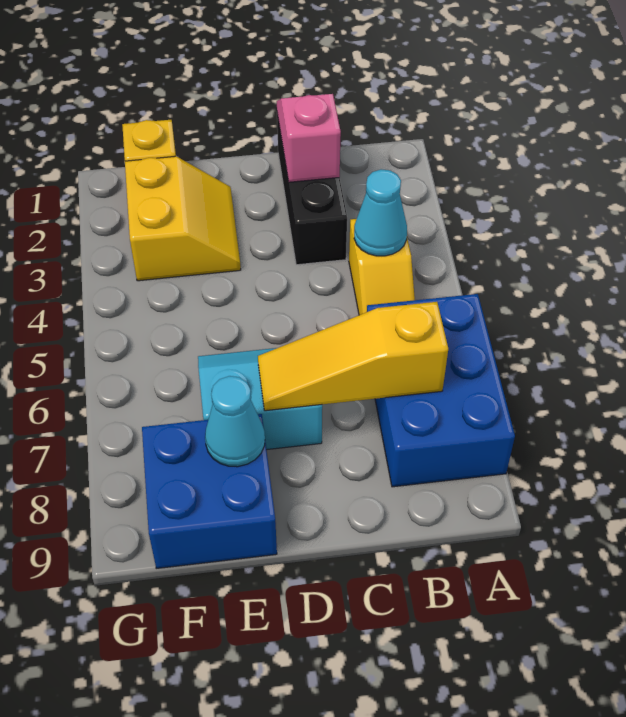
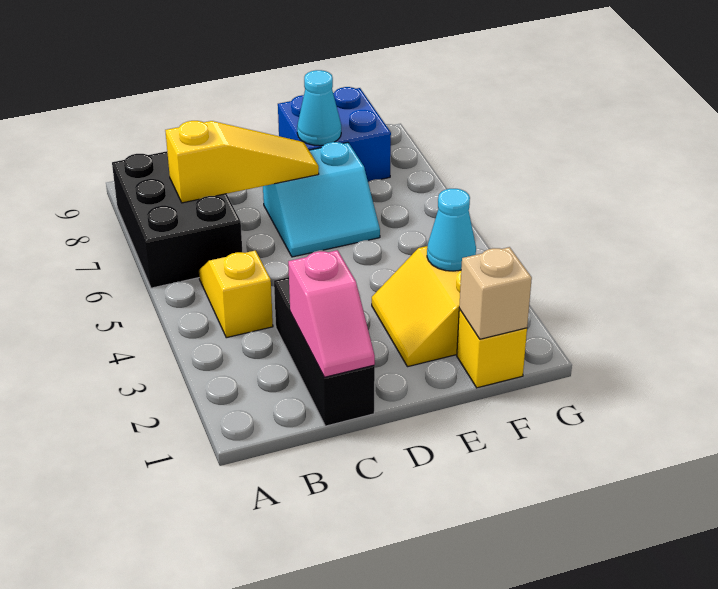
blue brick A6:B8 level 1 -> black brick A6:B8 level 1
cyan cone B4 level 2 -> cyan cone F3 level 2
none -> tan brick F1 level 2

